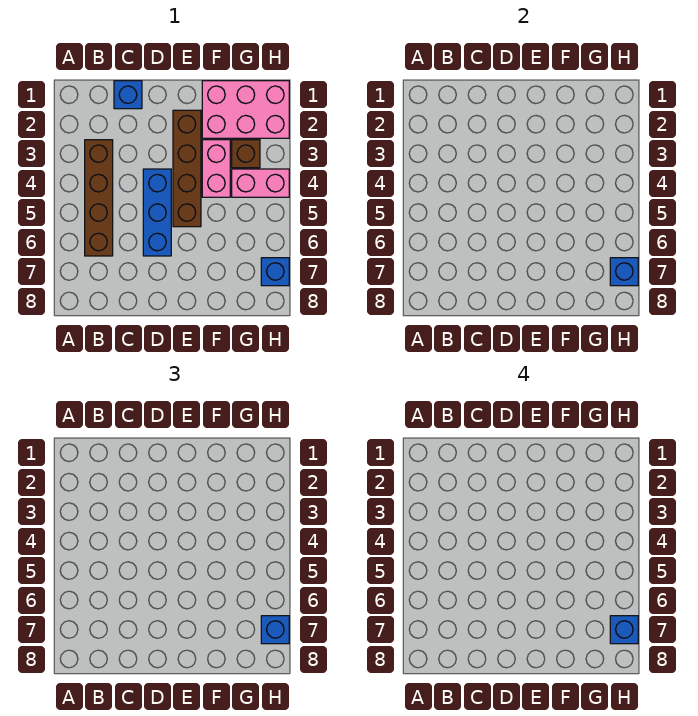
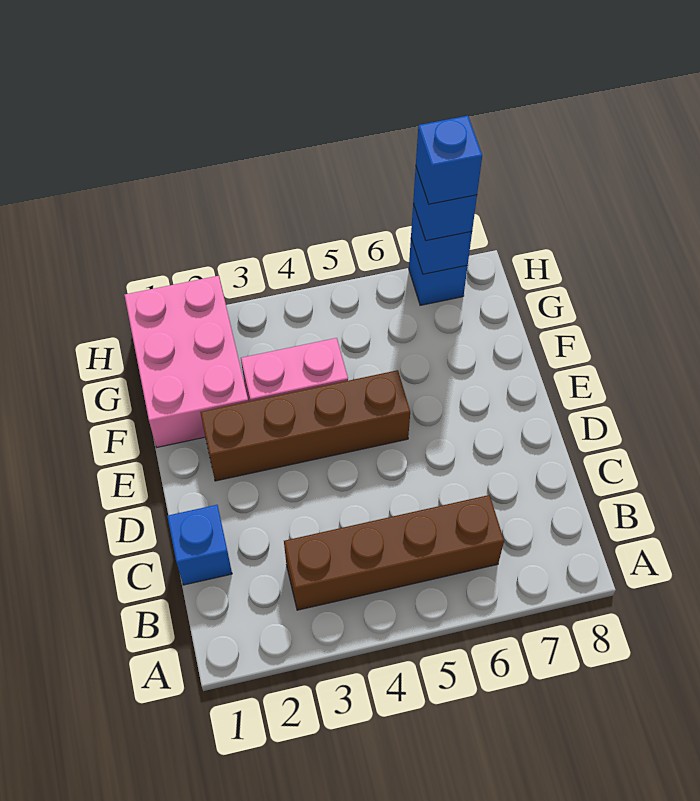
blue brick D4:D6 level 1 -> none
brown brick G3 level 1 -> none
pink brick G4:H4 level 1 -> none

